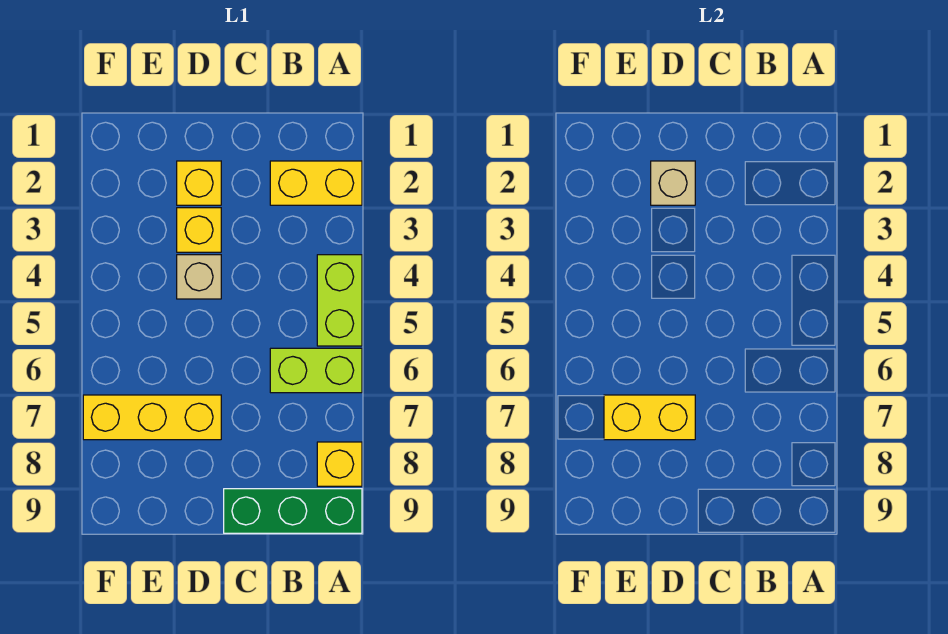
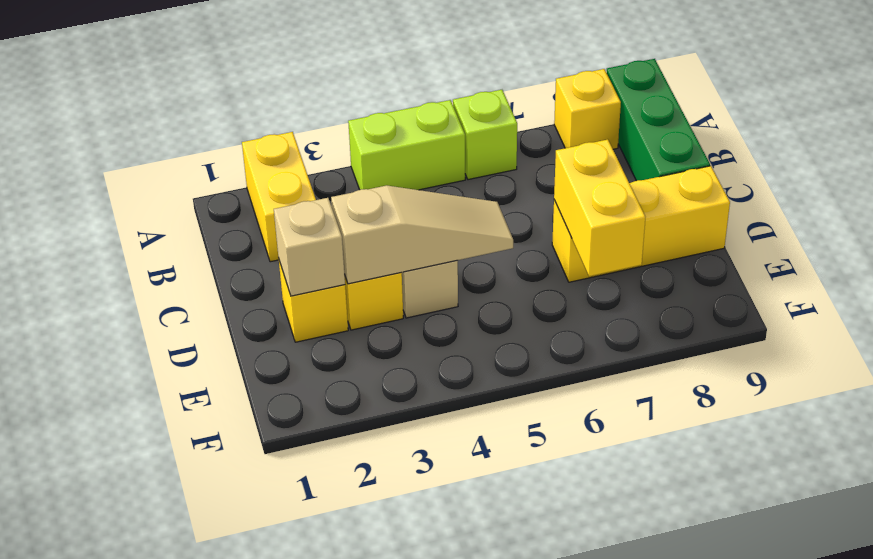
lime brick A6:B6 level 1 -> lime brick A6 level 1
none -> tan slope D3:D5 level 2 top 3
yellow brick D7:F7 level 1 -> yellow brick D7:D9 level 1

